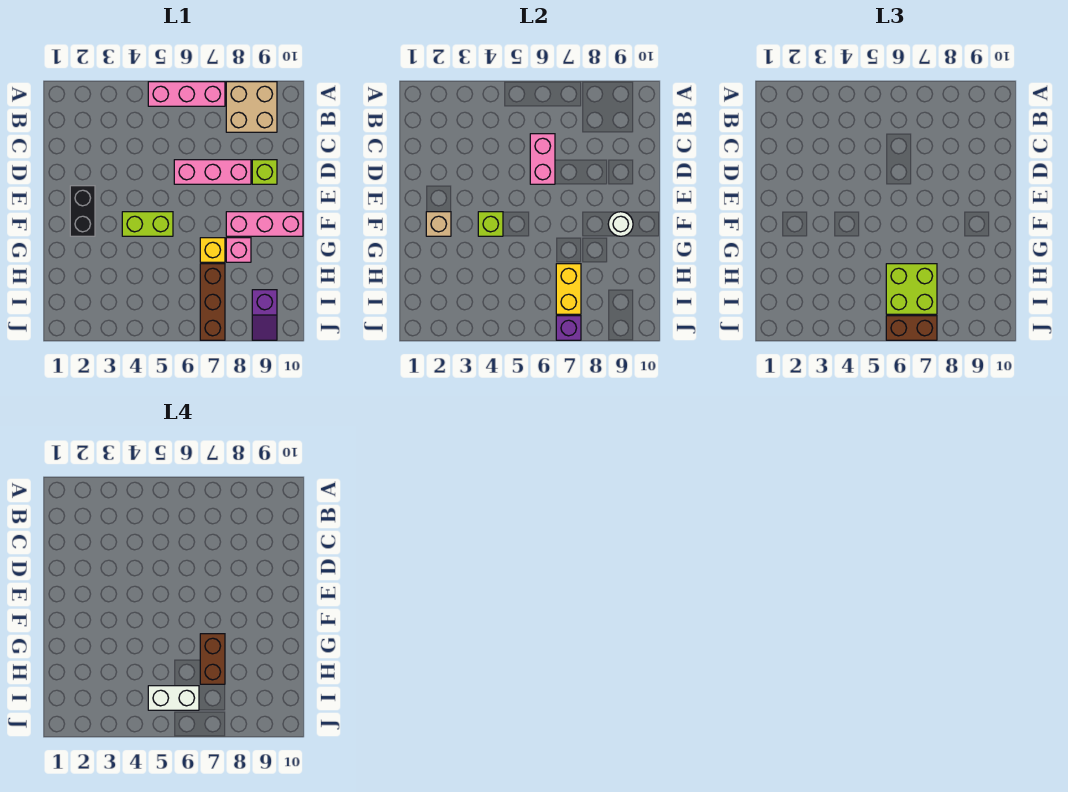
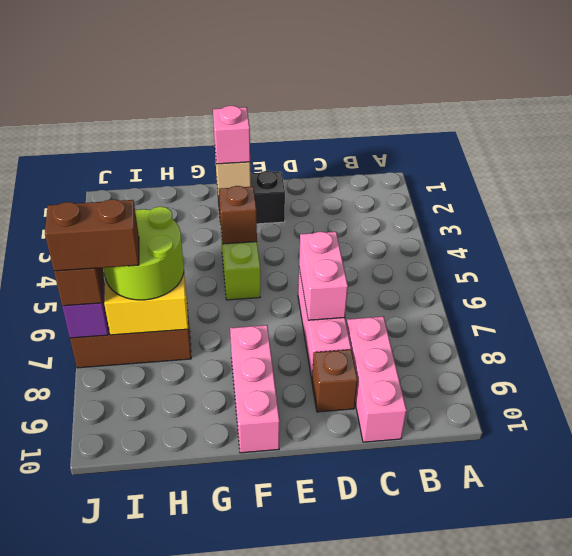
pink brick A5:A7 level 1 -> pink brick C8:C10 level 1
tan brick A8:B9 level 1 -> none
pink brick C6:D6 level 2 -> pink brick D6:D7 level 2
lime brick D9 level 1 -> brown brick D9 level 1
lime brick F4 level 2 -> brown brick F4 level 2
white round brick F9 level 2 -> none
yellow brick G7 level 1 -> none
brown brick G7:H7 level 4 -> brown brick I7:J7 level 4
pink brick G8 level 1 -> pink brick F2 level 3
lime brick H6:I7 level 3 -> lime round brick H6:I7 level 3
white brick I5:I6 level 4 -> none
purple slope I9:J9 level 1 top I -> none

